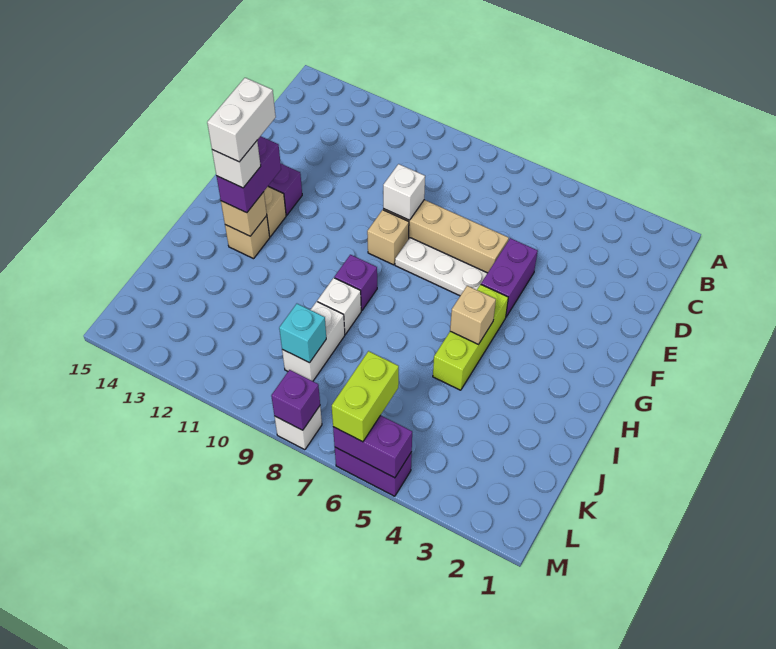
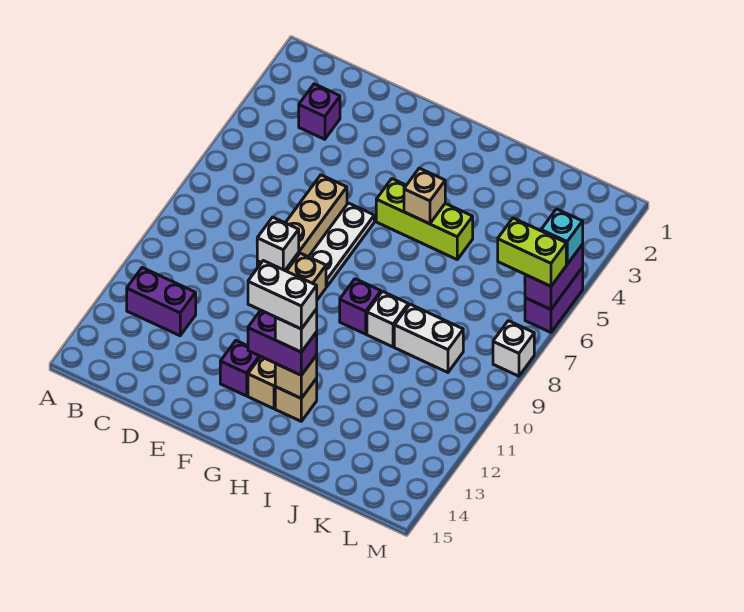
purple brick E5:F5 level 1 -> purple brick B12:C12 level 1
cyan brick K9 level 2 -> cyan brick M5 level 3
purple brick M8 level 2 -> purple brick C3 level 1

